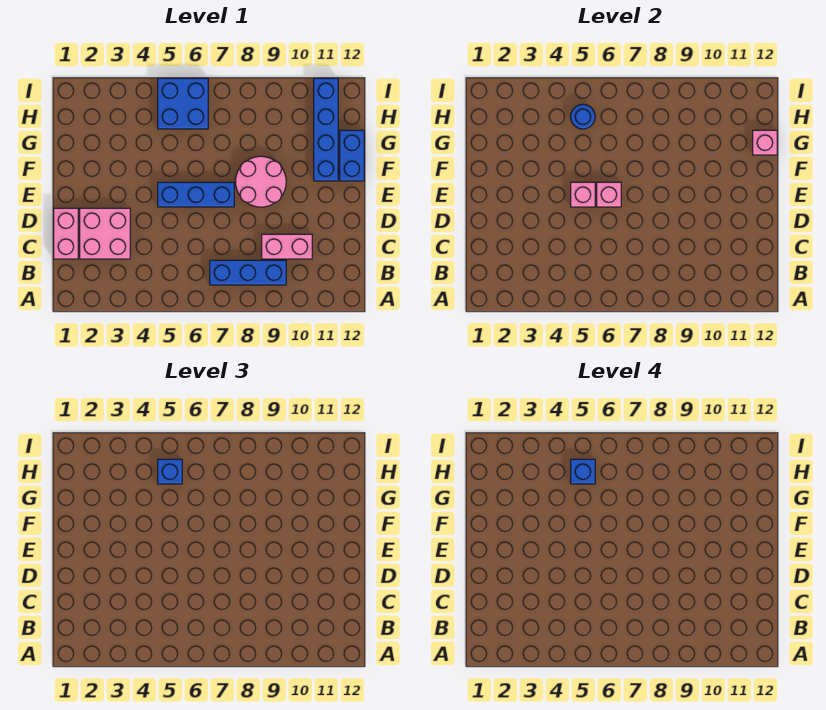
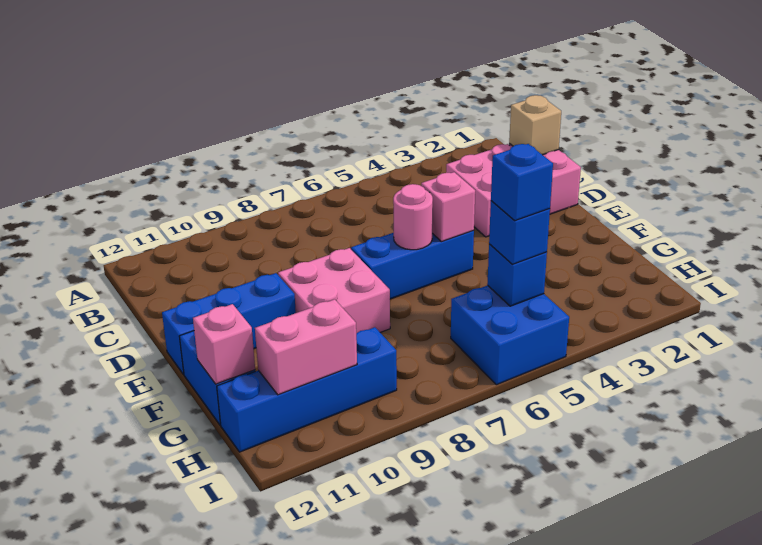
blue brick B7:B9 level 1 -> blue brick E10:E12 level 1
none -> tan brick C1 level 2
pink brick C9:C10 level 1 -> pink brick H10:H11 level 2
pink brick E6 level 2 -> pink round brick E6 level 2
pink round brick E8:F9 level 1 -> pink brick E8:F9 level 1
blue brick F11:I11 level 1 -> blue brick H9:H12 level 1
blue round brick H5 level 2 -> blue brick H5 level 2

